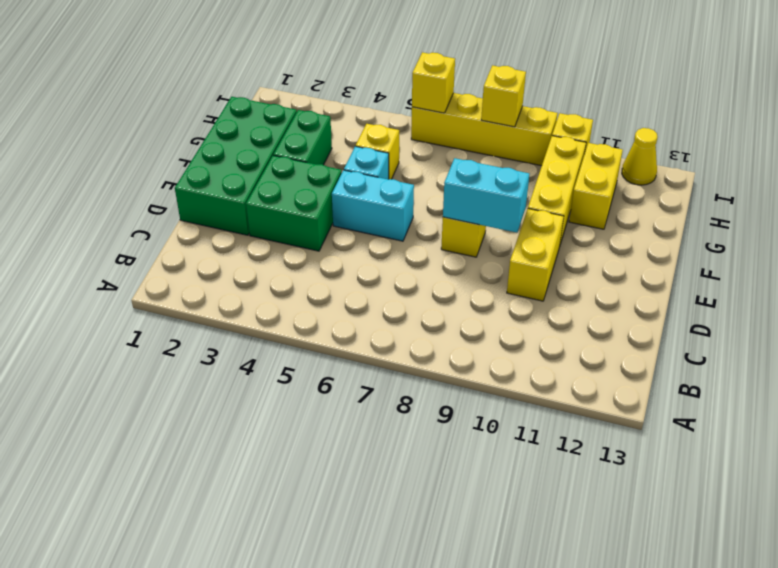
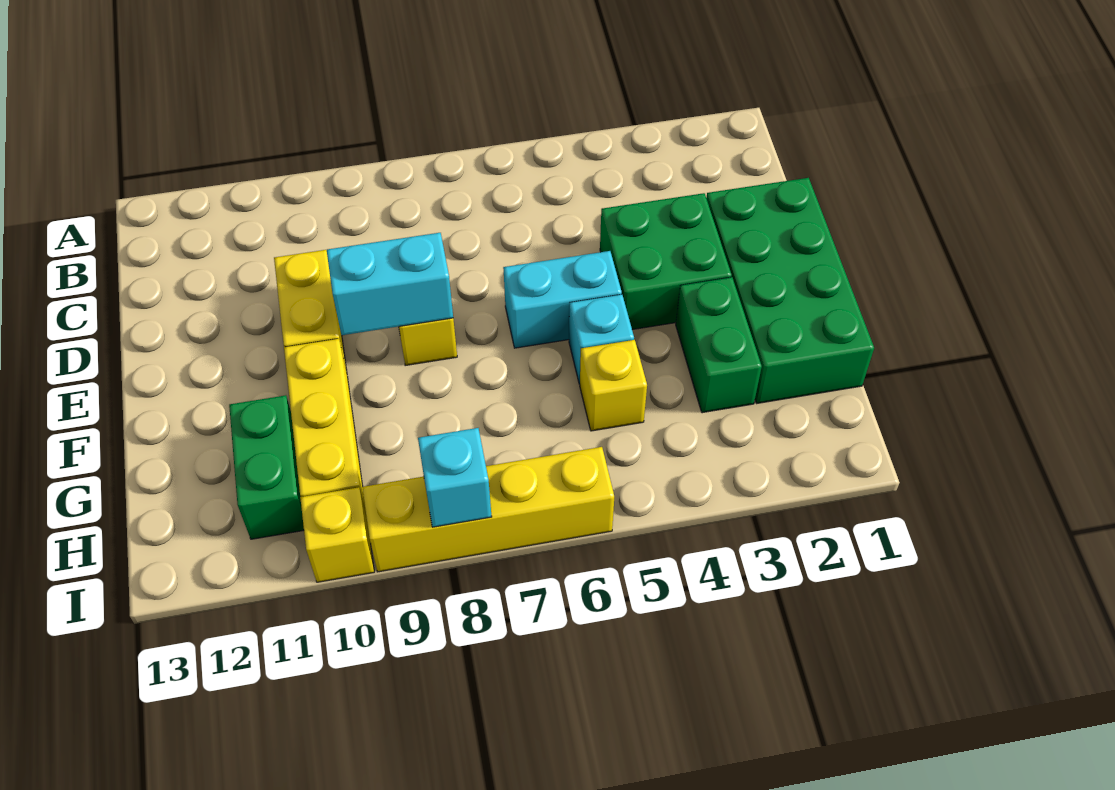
yellow brick G11:H11 level 1 -> green brick G11:H11 level 1
yellow brick I6 level 2 -> none
yellow brick I8 level 2 -> cyan brick I8 level 2
yellow cone I12 level 1 -> none

